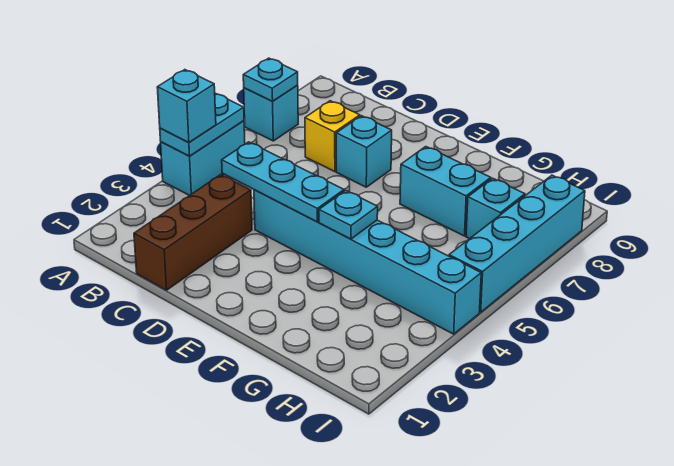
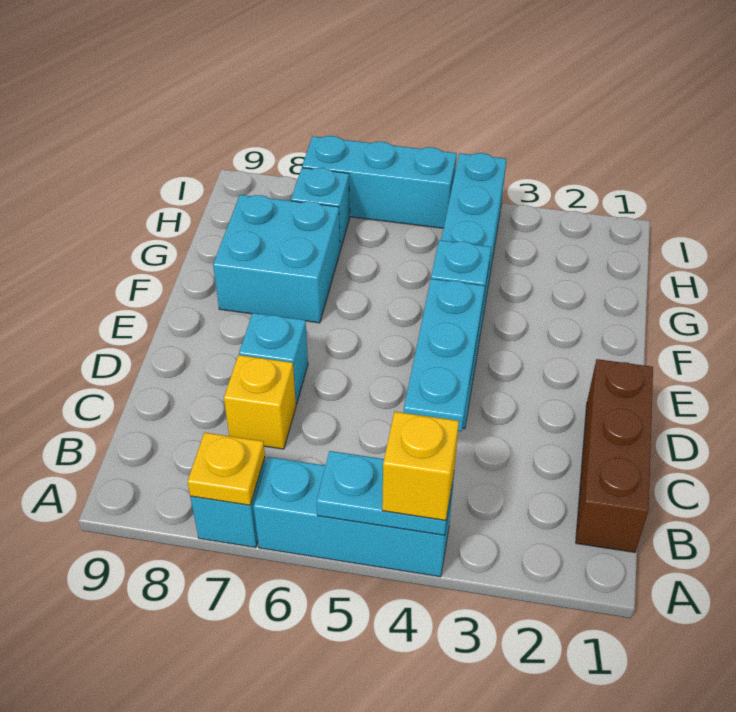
cyan brick A4:A5 level 1 -> cyan brick A4:A6 level 1
cyan brick A4 level 3 -> yellow brick A4 level 3
cyan plate A7 level 2 -> yellow plate A7 level 2
brown brick C1:C3 level 1 -> brown brick B1:D1 level 1
cyan brick F7:G7 level 1 -> cyan brick F7:G8 level 1
cyan brick I5:I8 level 1 -> cyan brick I5:I7 level 1

